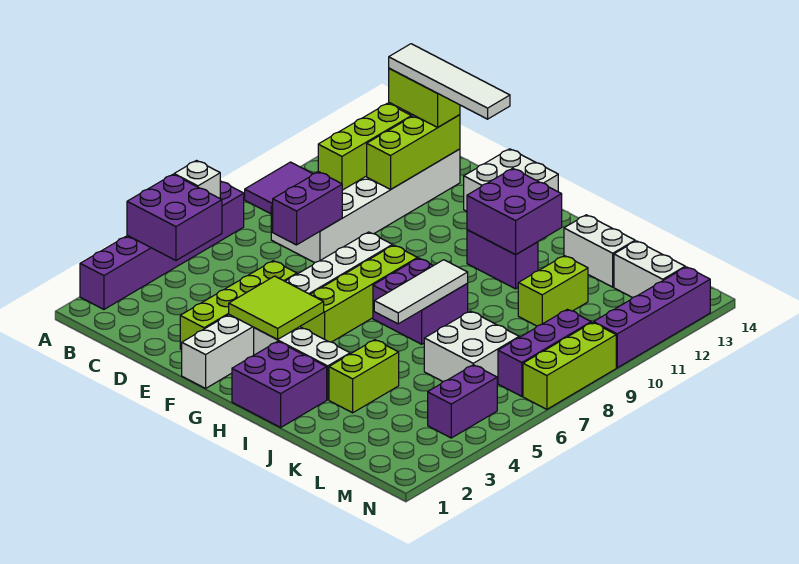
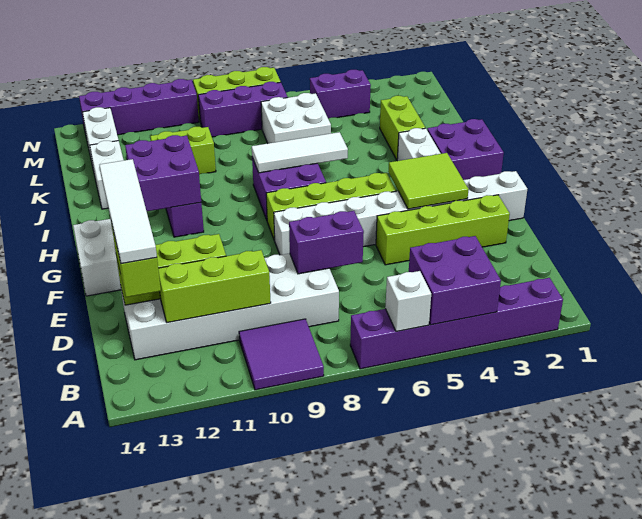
lime brick J3:J4 level 1 -> lime brick J3:K3 level 1

